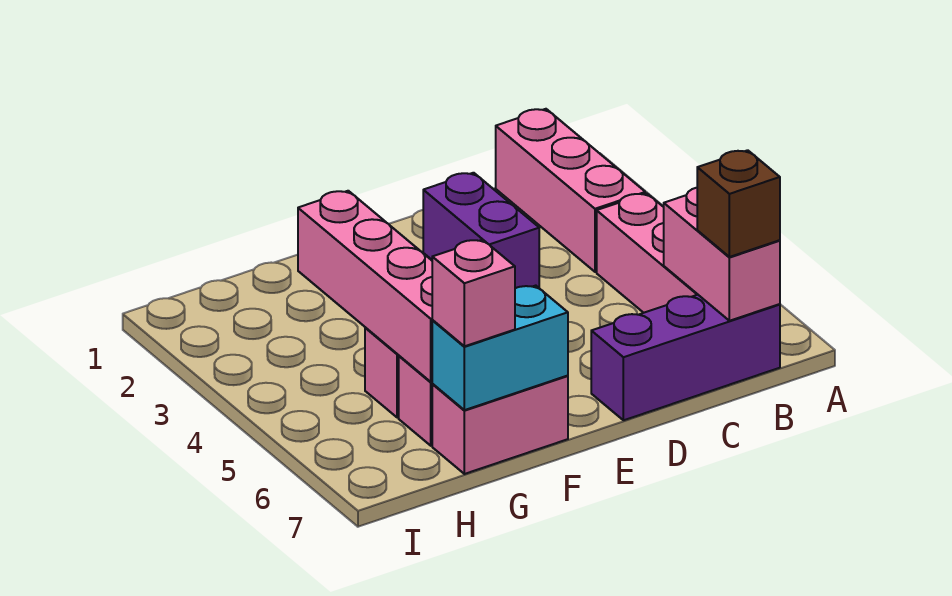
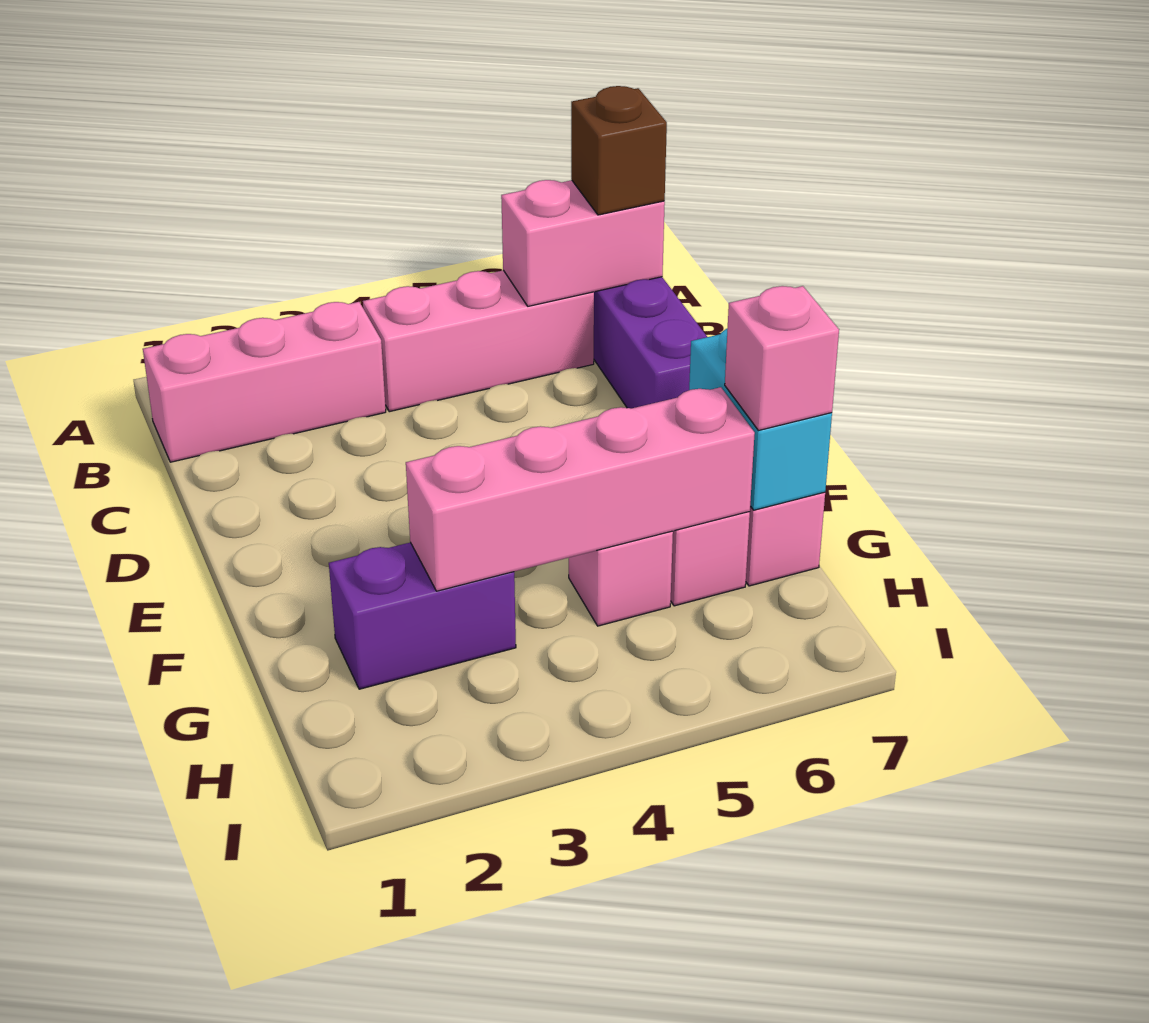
purple brick D2:D3 level 1 -> purple brick G2:G3 level 1

